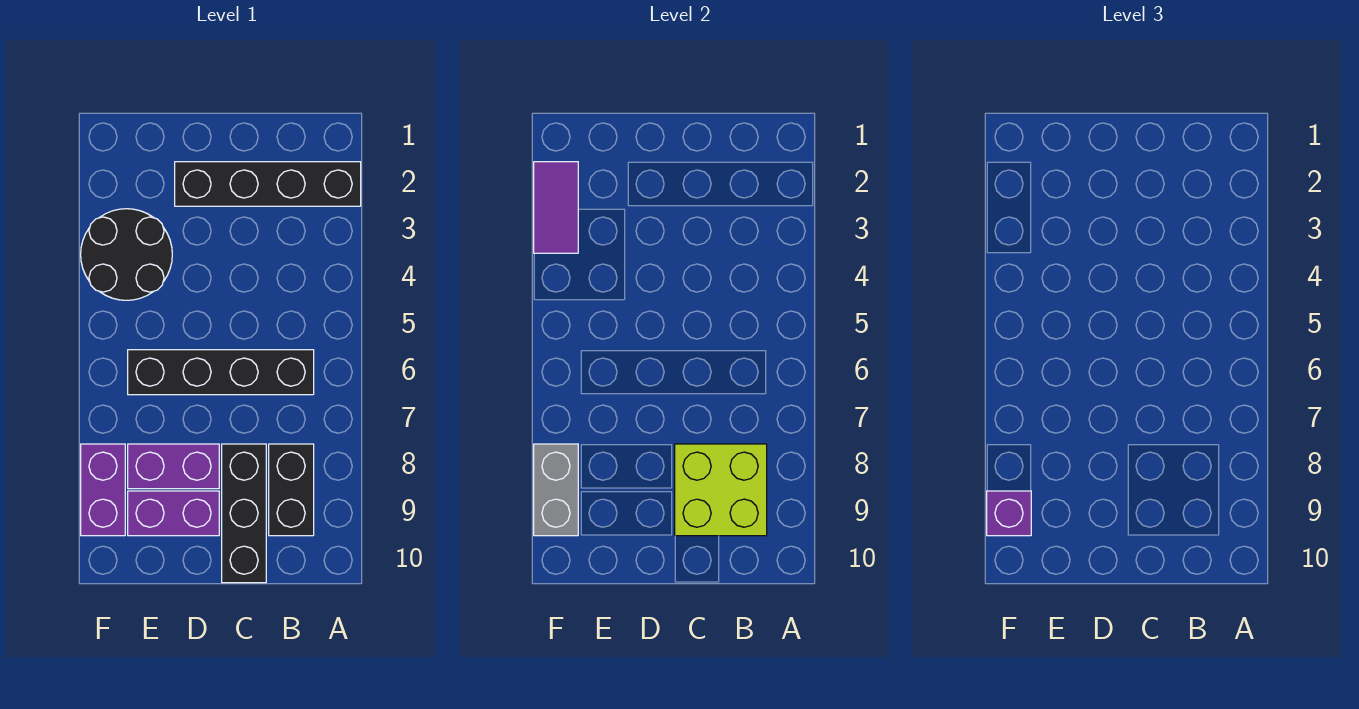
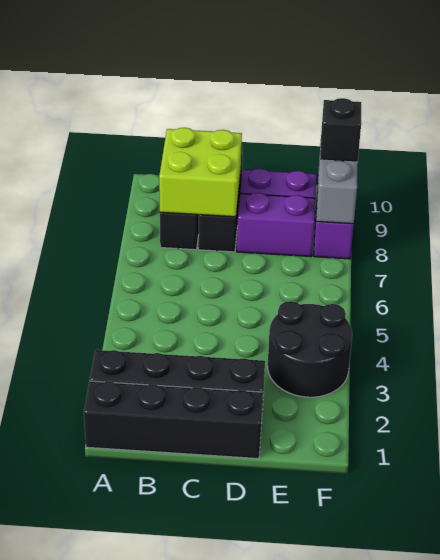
black brick B6:E6 level 1 -> black brick A1:D1 level 1
purple tile F2:F3 level 2 -> none
purple brick F9 level 3 -> black brick F9 level 3

